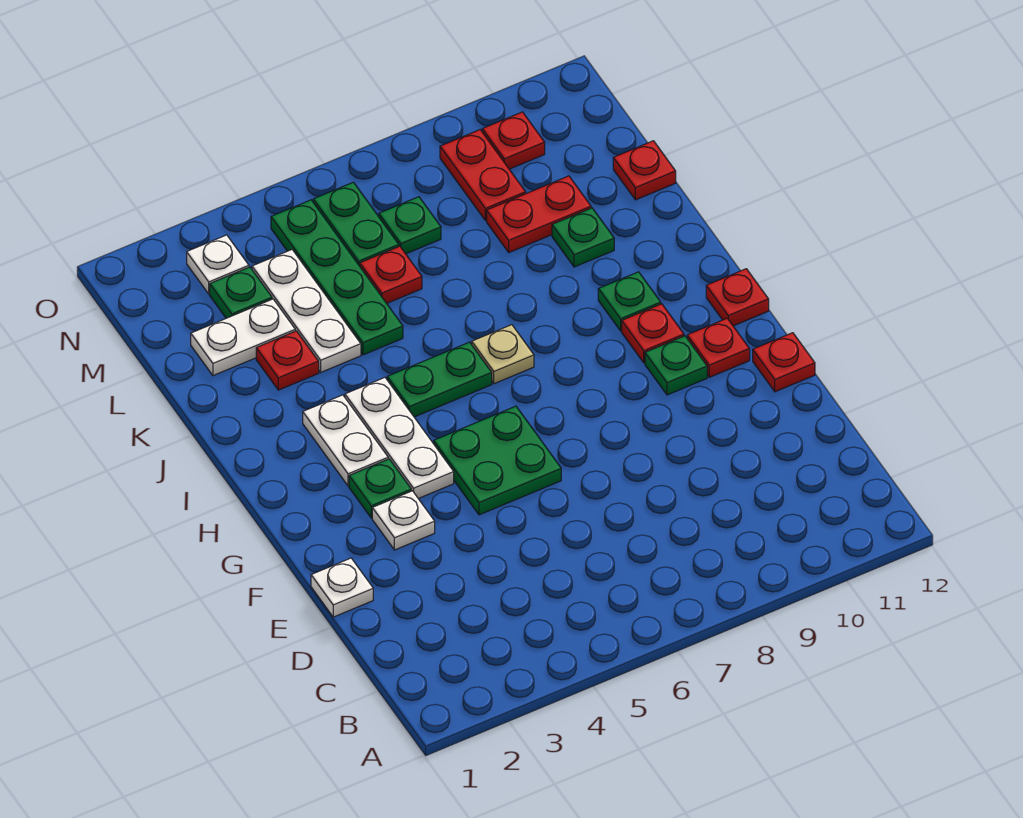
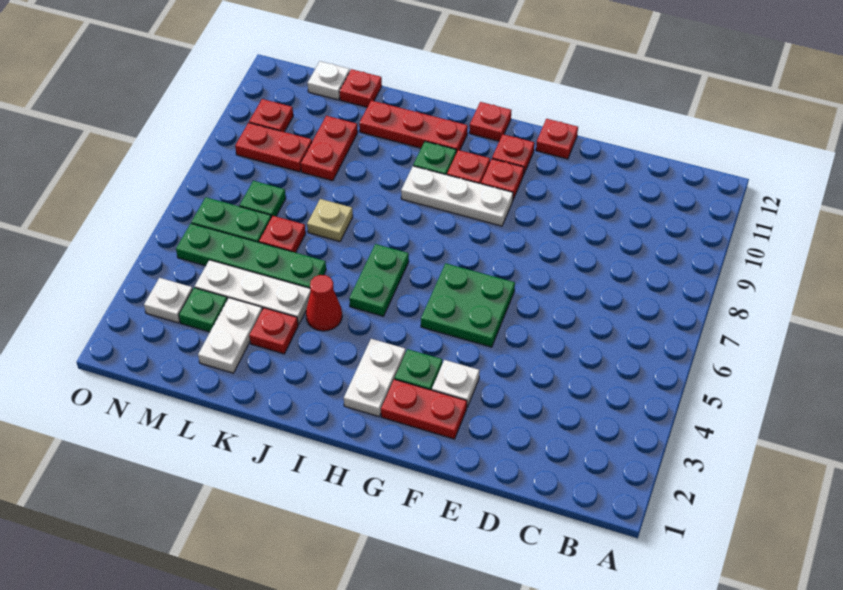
white plate E1 level 1 -> white plate M12 level 1
none -> red plate F2:G2 level 1
white plate G4:I4 level 1 -> white plate G9:I9 level 1
green plate G10 level 1 -> red plate G10 level 1
white plate H3:I3 level 1 -> white plate H2:H3 level 1
tan plate I7 level 1 -> tan plate K7 level 1
none -> red plate I11:K11 level 1
none -> red cone J4 level 1
green plate K10 level 1 -> none

